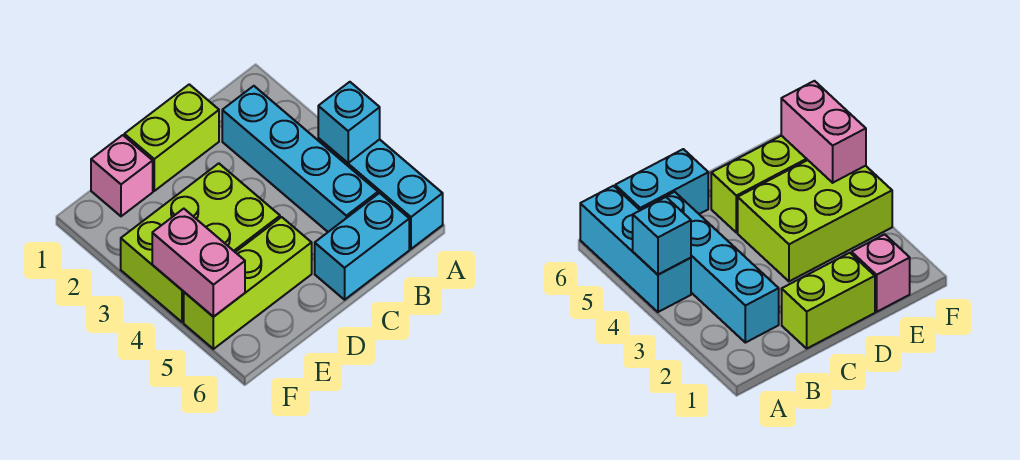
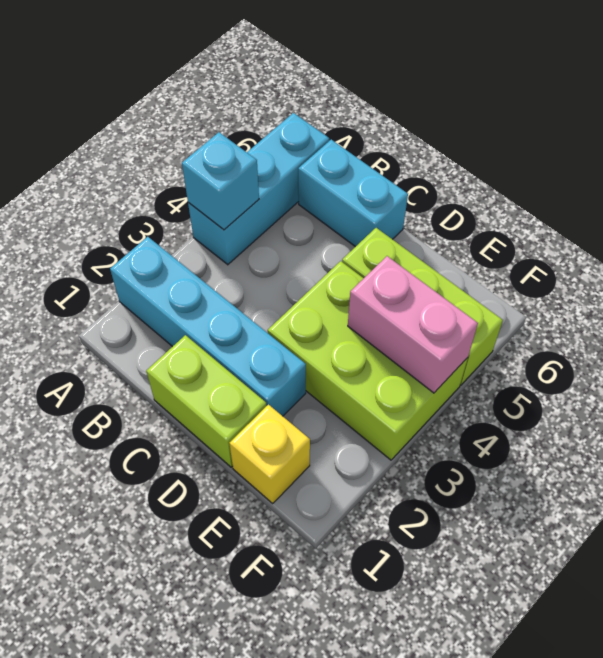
cyan brick B2:B5 level 1 -> cyan brick A2:D2 level 1
pink brick E1 level 1 -> yellow brick E1 level 1
pink brick F4:F5 level 2 -> pink brick E4:F4 level 2

